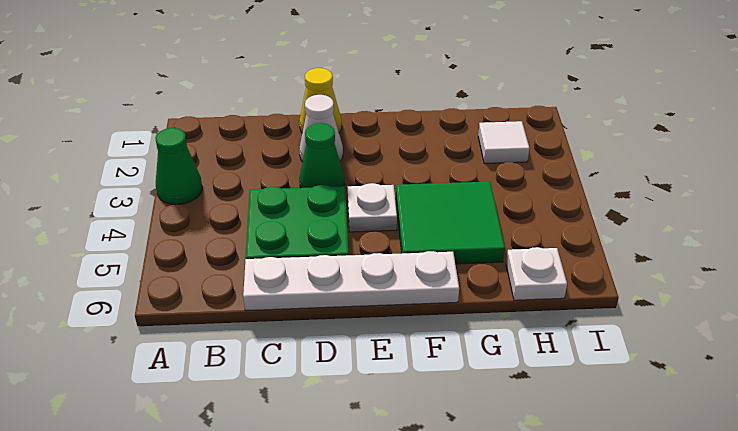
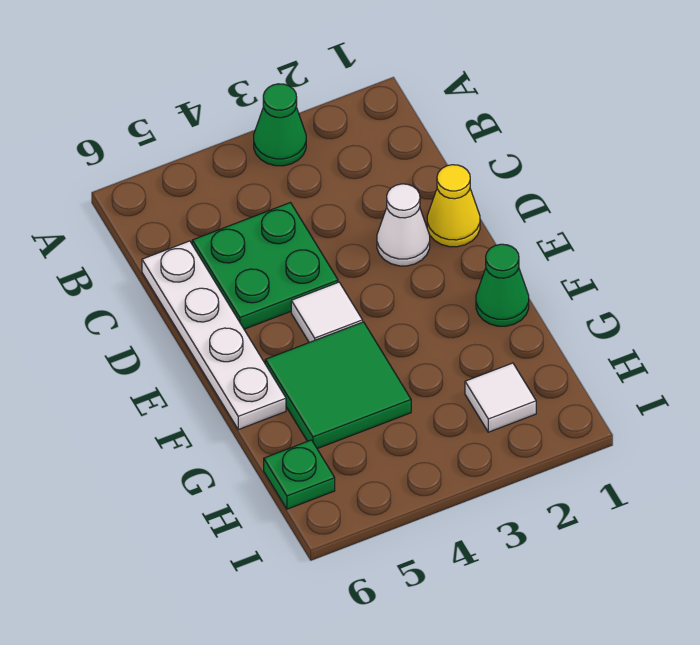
green cone D3 level 1 -> green cone F1 level 1
white plate E4 level 1 -> white tile E4 level 1
white plate H6 level 1 -> green plate H6 level 1

